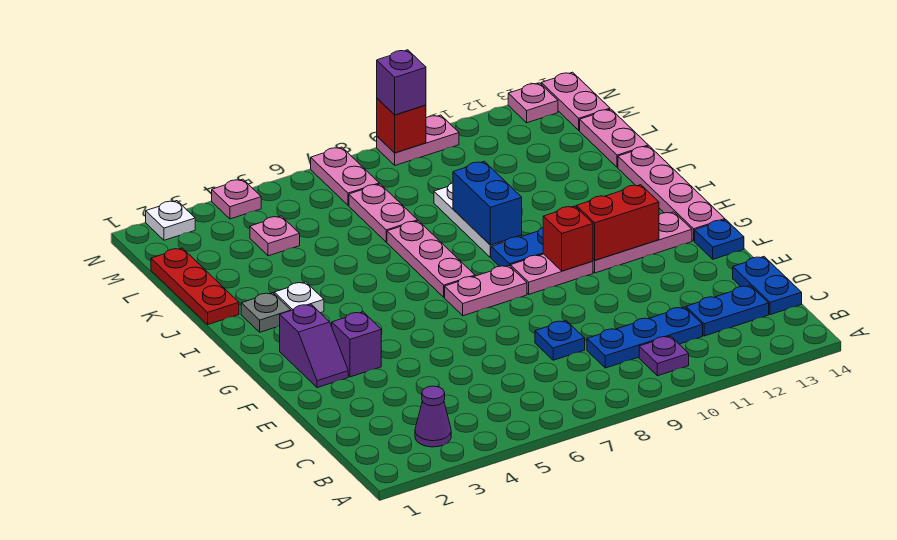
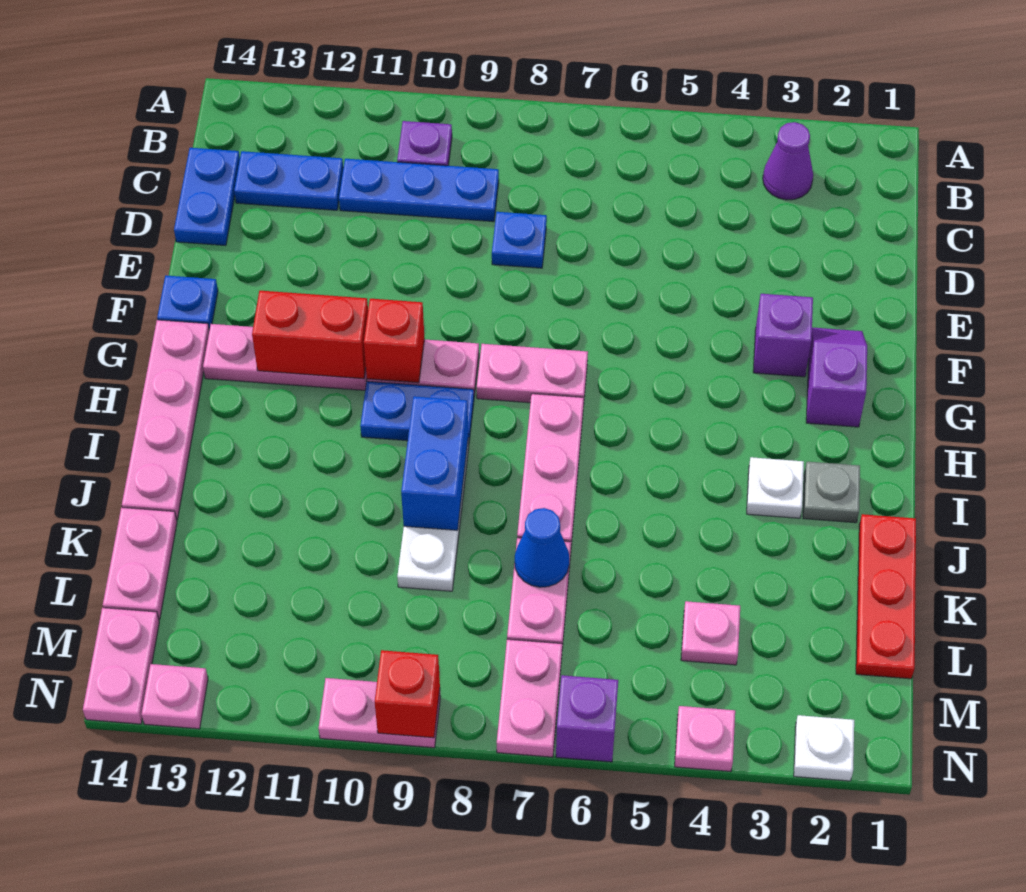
none -> blue cone K7 level 2
purple brick N9 level 3 -> purple brick N6 level 1

